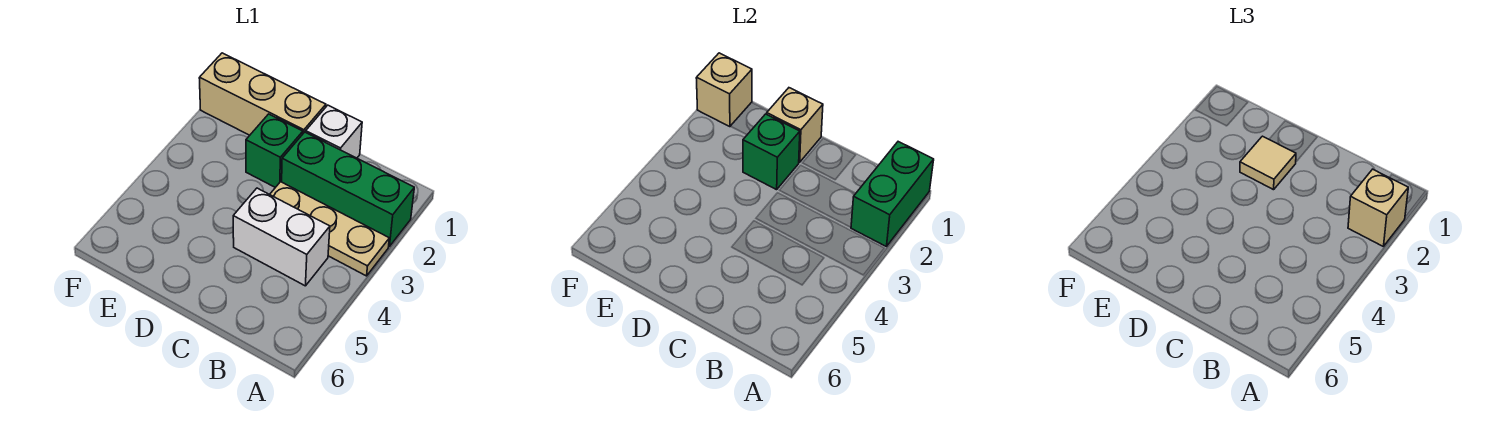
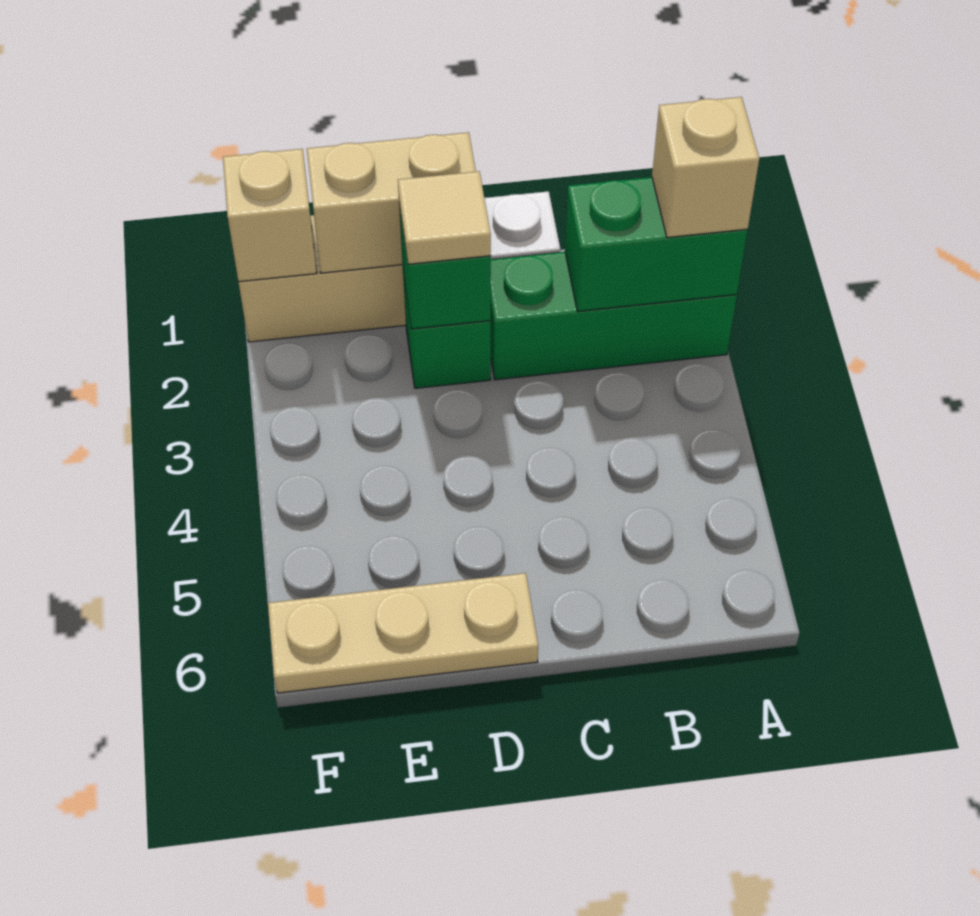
green brick A1:A2 level 2 -> green brick A2:B2 level 2
tan plate A3:C3 level 1 -> tan plate D6:F6 level 1
white brick B4:C4 level 1 -> none
tan brick D1 level 2 -> tan brick D1:E1 level 2

